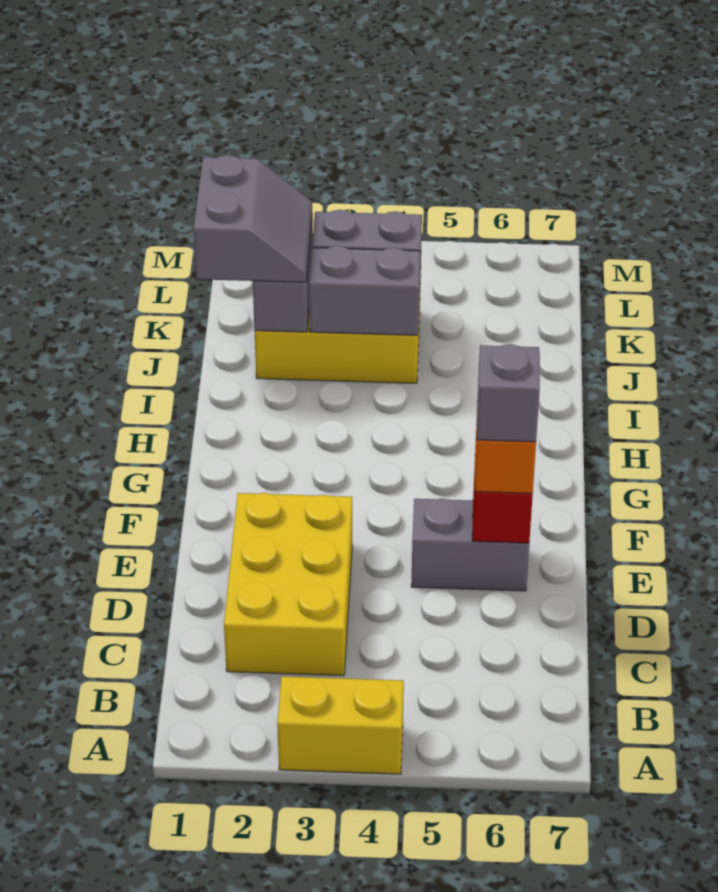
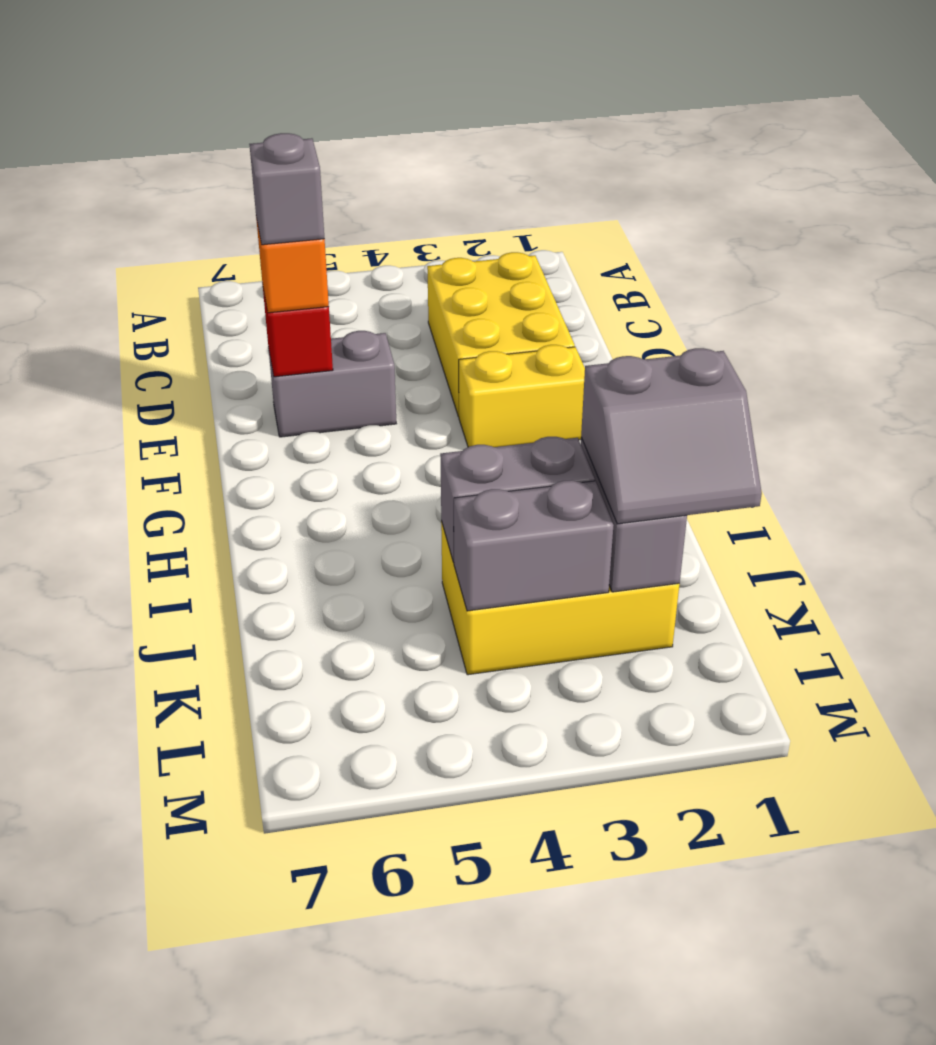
yellow brick A3:A4 level 1 -> yellow brick F2:F3 level 1
grey slope J1:K2 level 3 top 1 -> grey slope J1:K2 level 3 top J

